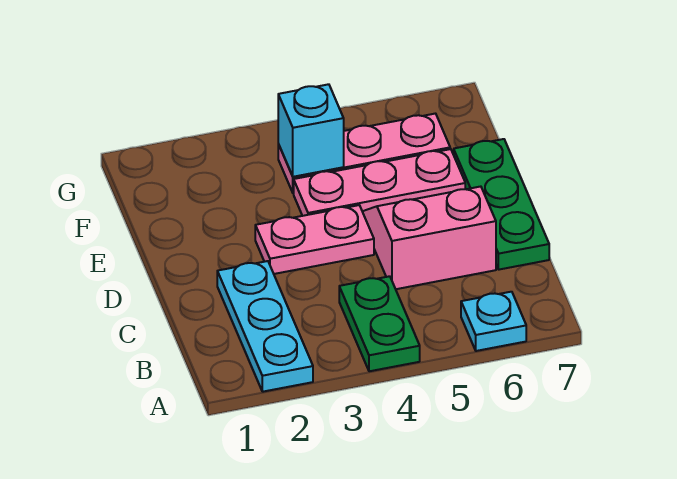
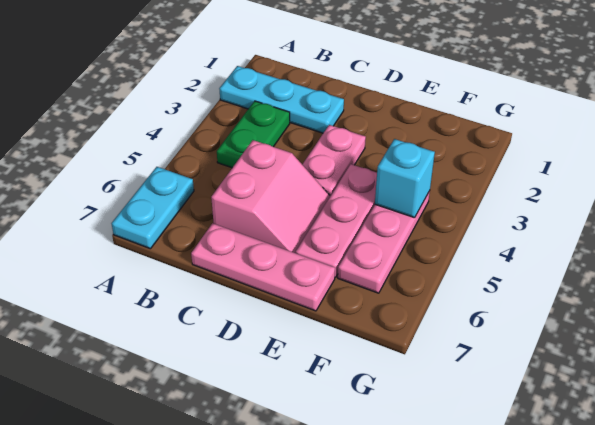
green plate A4:B4 level 1 -> green plate B3:B4 level 1
cyan plate A6 level 1 -> cyan plate A6:A7 level 1
green plate C7:E7 level 1 -> pink plate C7:E7 level 1

